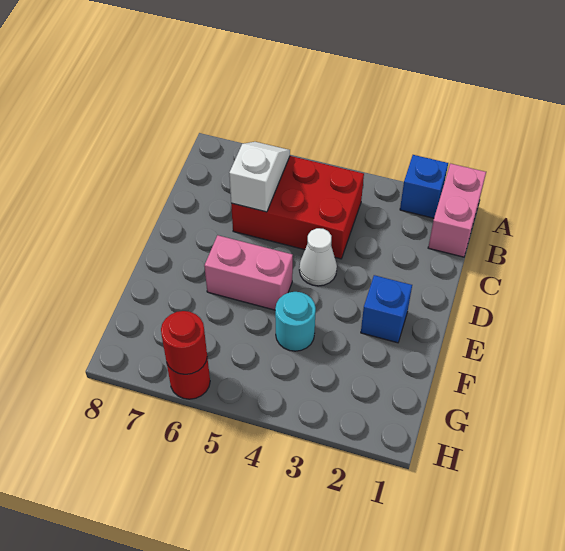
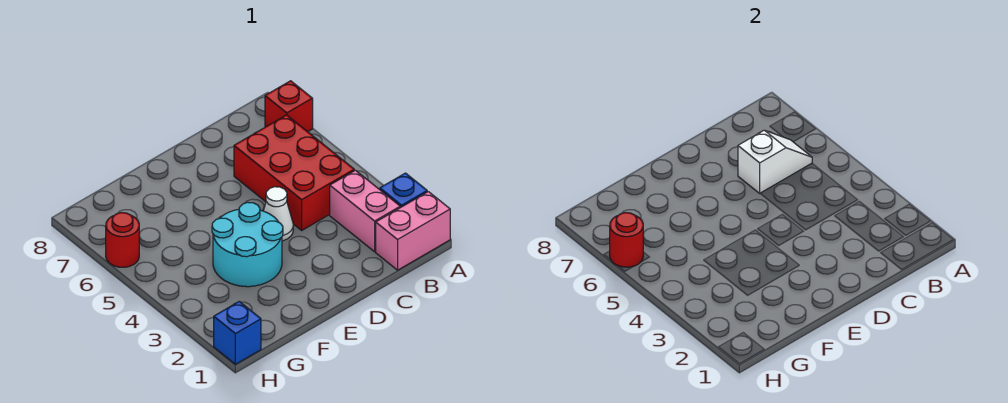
none -> red brick A7 level 1
blue brick E2 level 1 -> blue brick H1 level 1
pink brick E5:E6 level 1 -> pink brick B2:B3 level 1
cyan round brick F4 level 1 -> cyan round brick E3:F4 level 1

